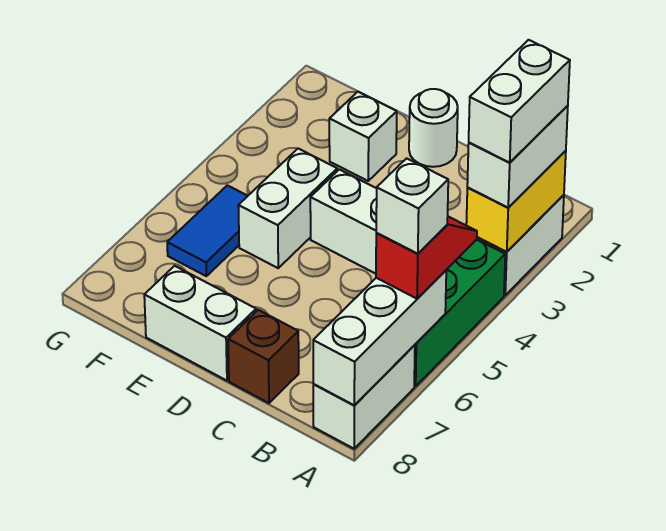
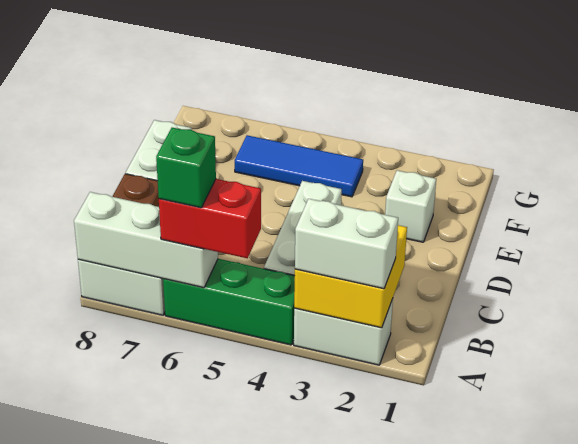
yellow brick A2:A3 level 2 -> yellow brick A2:B3 level 2
white brick A2:A3 level 4 -> none
red slope A5:A6 level 3 top 6 -> red brick A5:A6 level 3
white brick A6 level 4 -> green brick A6 level 4
white round brick D1 level 1 -> none
white brick E4:E5 level 1 -> none
blue tile F5:F6 level 1 -> blue tile F4:F6 level 1

